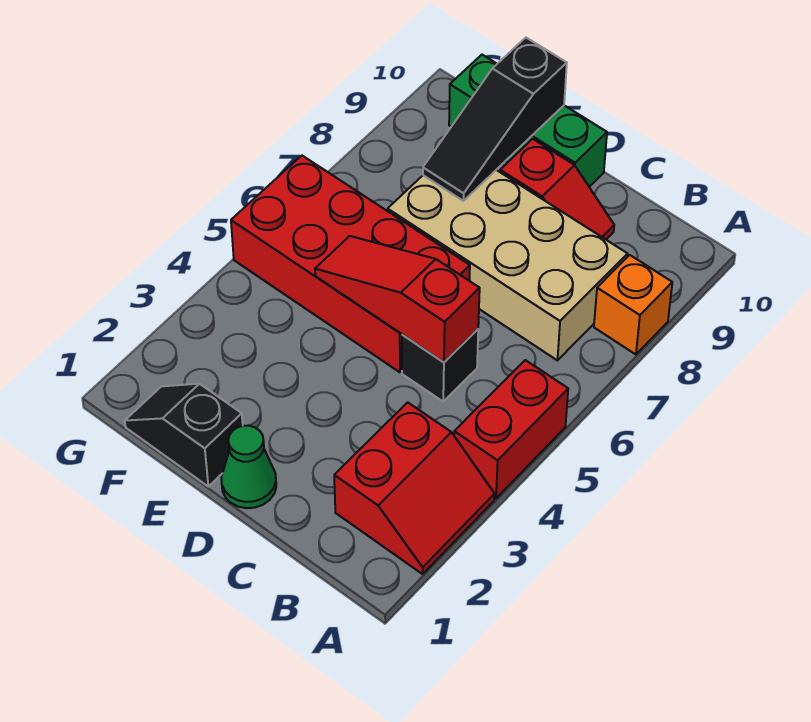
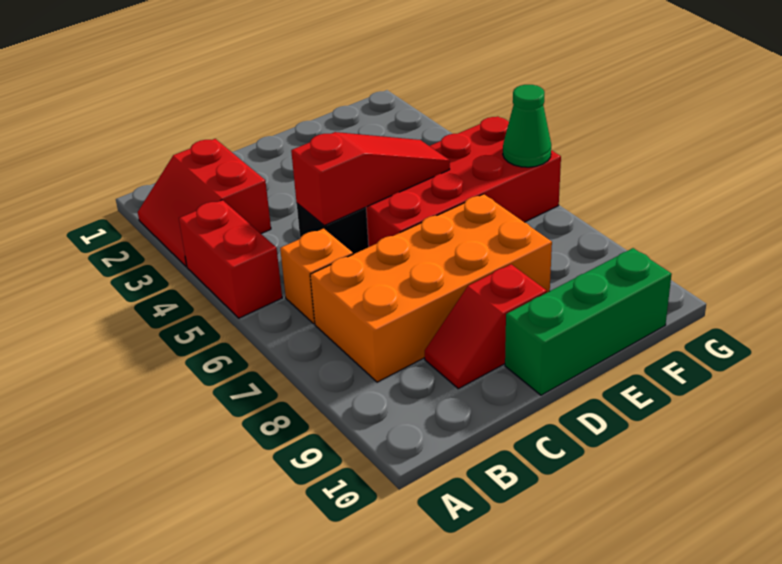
orange brick A8 level 1 -> orange brick B6 level 1
tan brick B7:E8 level 1 -> orange brick B7:E8 level 1
green cone D1 level 1 -> green cone G6 level 2
black slope E1:F1 level 1 top E -> none
black slope E8:E10 level 2 top 10 -> none

